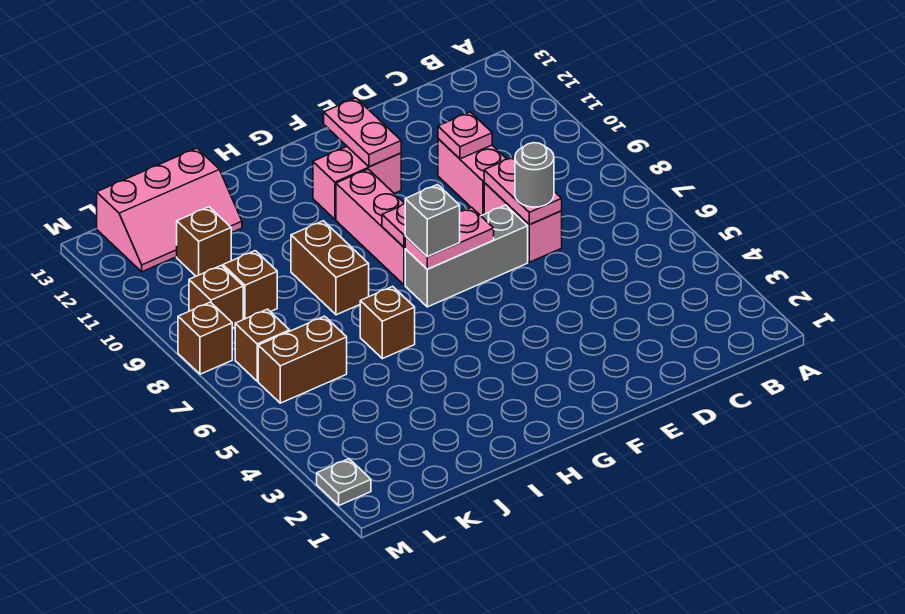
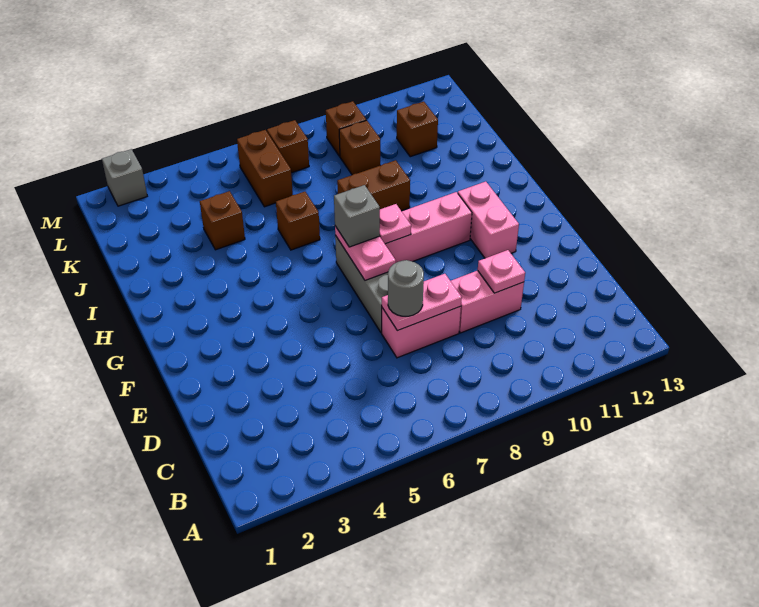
pink plate F11:F12 level 2 -> none
pink slope J12:L13 level 1 top 13 -> none
grey plate M2 level 1 -> grey brick M2 level 1
brown brick M8 level 1 -> brown brick J4 level 1

